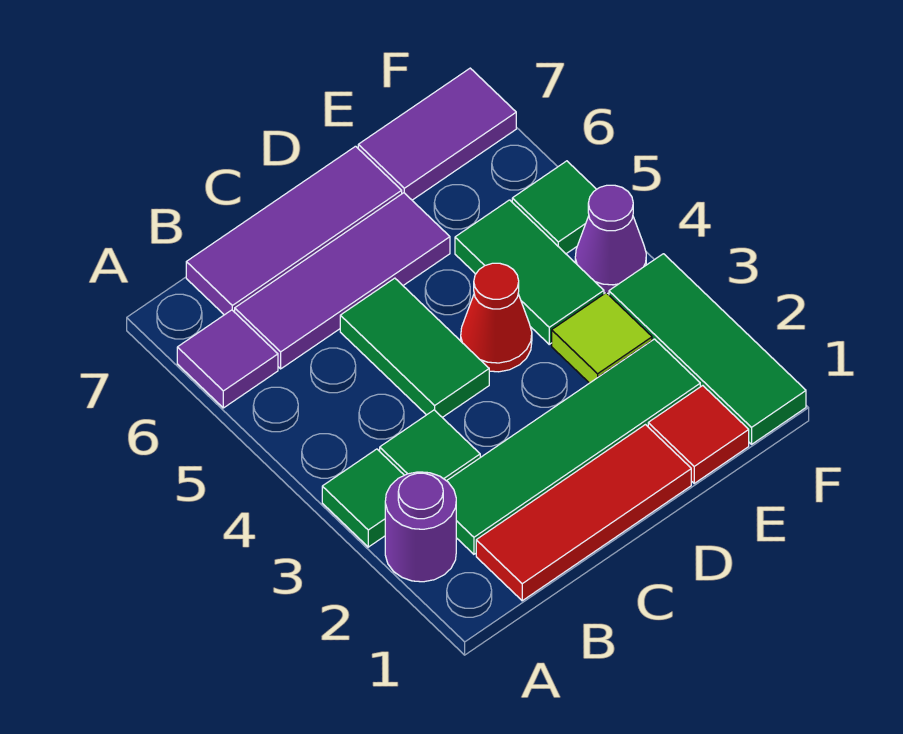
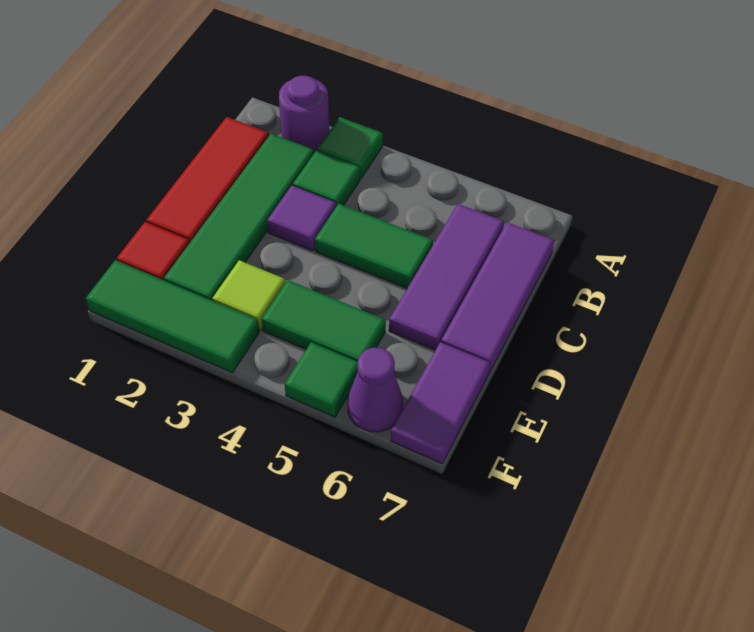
purple tile A6 level 1 -> purple tile C3 level 1
red cone D4 level 1 -> none
purple cone F4 level 1 -> purple cone F6 level 1

